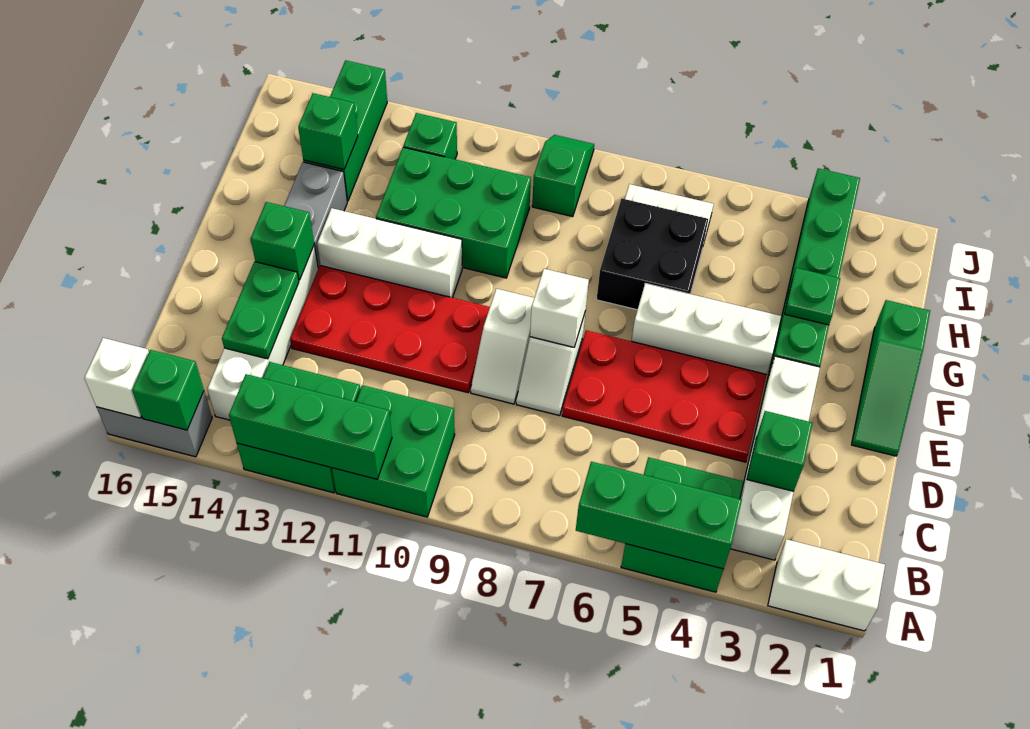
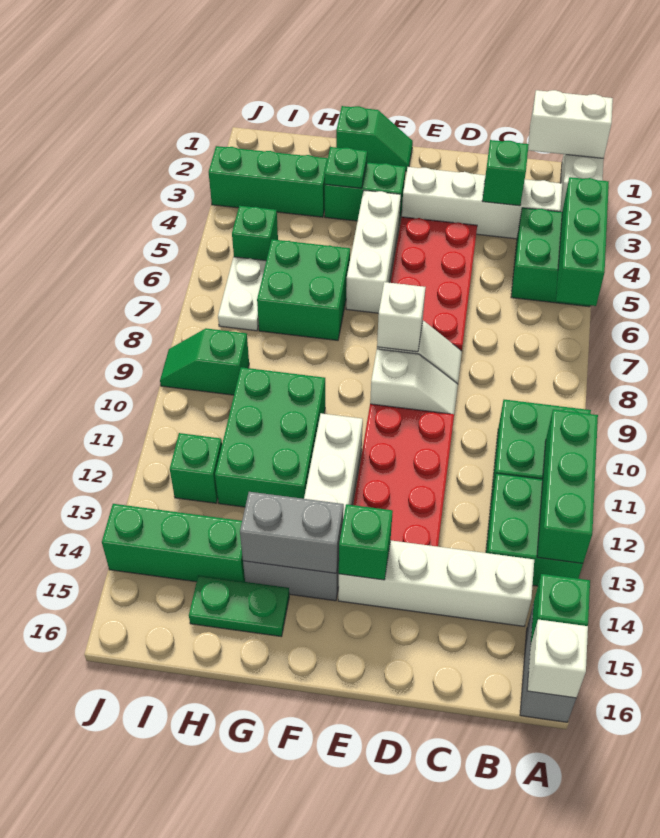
none -> white brick A1:B1 level 2
green plate C14:D14 level 2 -> green plate G15:H15 level 1
green slope E1:G1 level 1 top G -> green slope F1:G1 level 1 top G
none -> grey brick F14:G14 level 2
black brick G6:H7 level 1 -> green brick G6:H7 level 1
green brick H14 level 2 -> green brick I5 level 1

